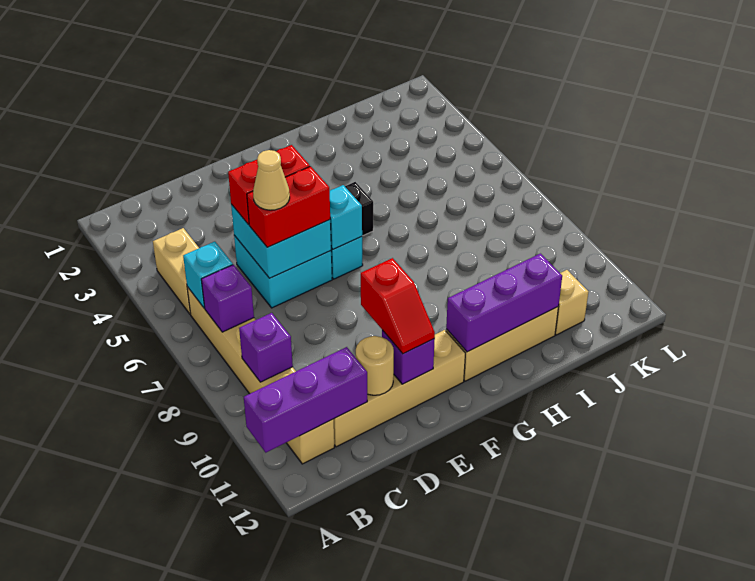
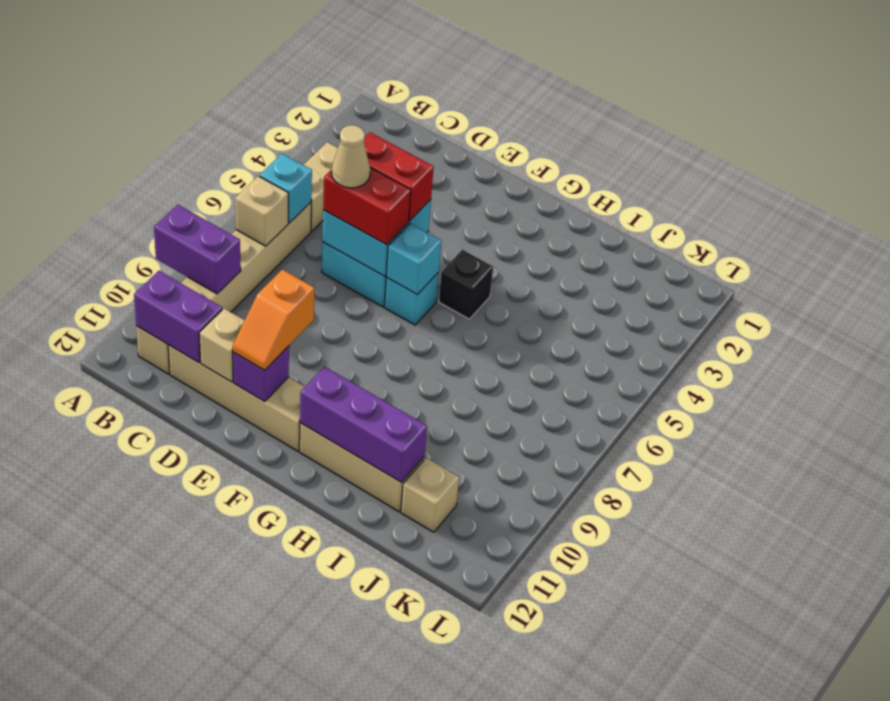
purple brick A11:C11 level 2 -> purple brick B11:C11 level 2
purple brick B7 level 2 -> tan brick B7 level 2
purple brick B9 level 2 -> purple brick A9:B9 level 2
tan round brick D11 level 2 -> tan brick D11 level 2
red slope E10:E11 level 3 top 10 -> orange slope E10:E11 level 3 top 10

